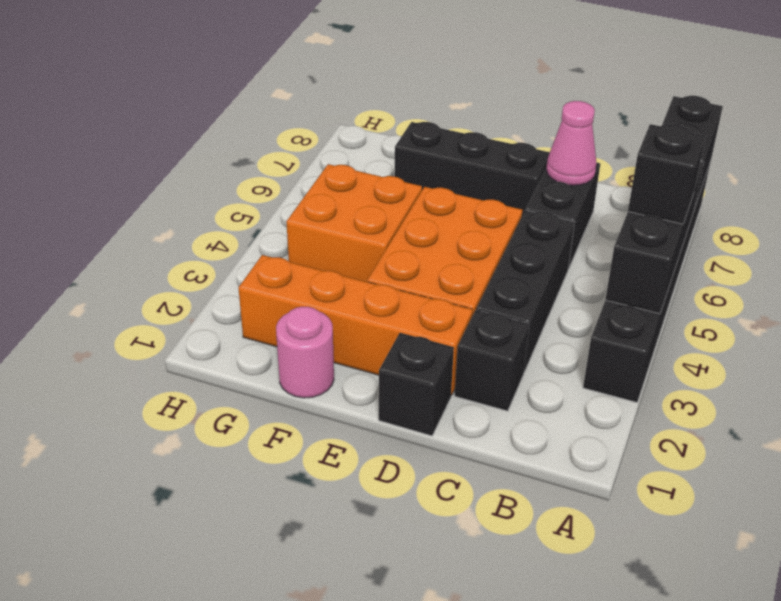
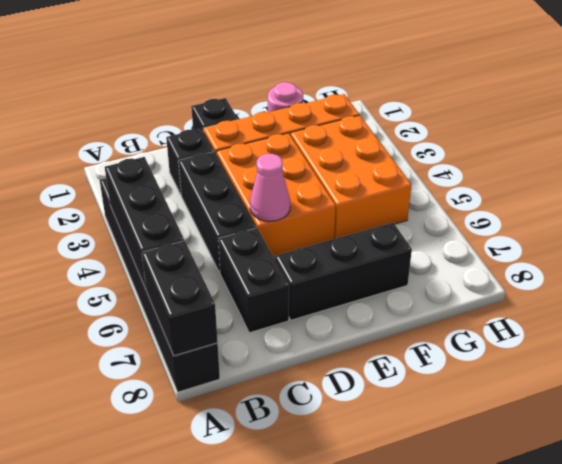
black brick A5 level 3 -> none
pink cone C7 level 2 -> pink cone D5 level 2
orange brick F4:G5 level 1 -> orange brick F3:G5 level 1

